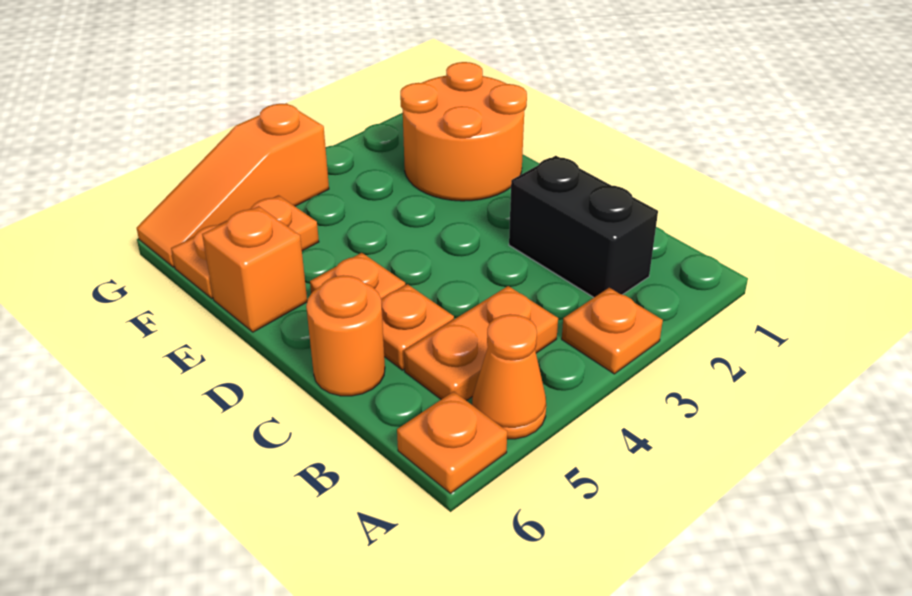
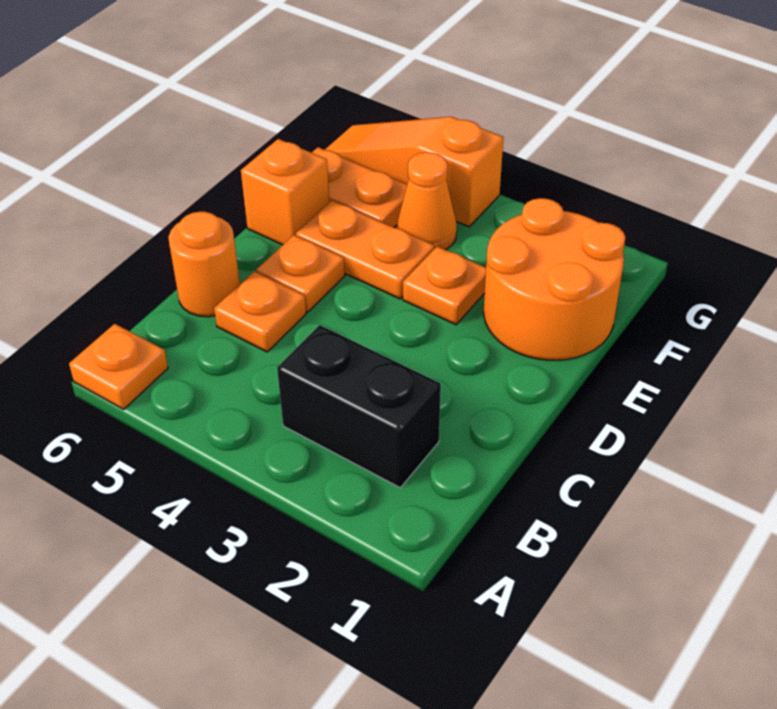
orange plate A3 level 1 -> orange plate E3 level 1
orange cone A5 level 1 -> orange cone F4 level 1
black brick B2:C2 level 1 -> black brick B2:B3 level 1
orange plate B4:B5 level 1 -> orange plate E4:E5 level 1

